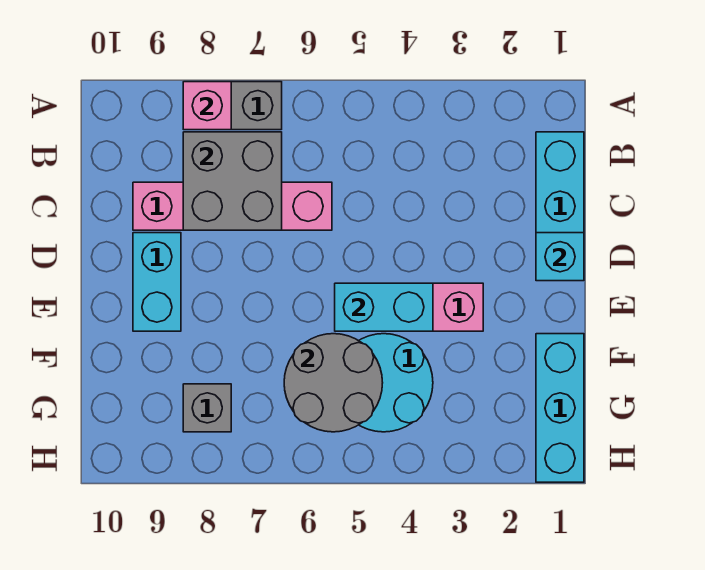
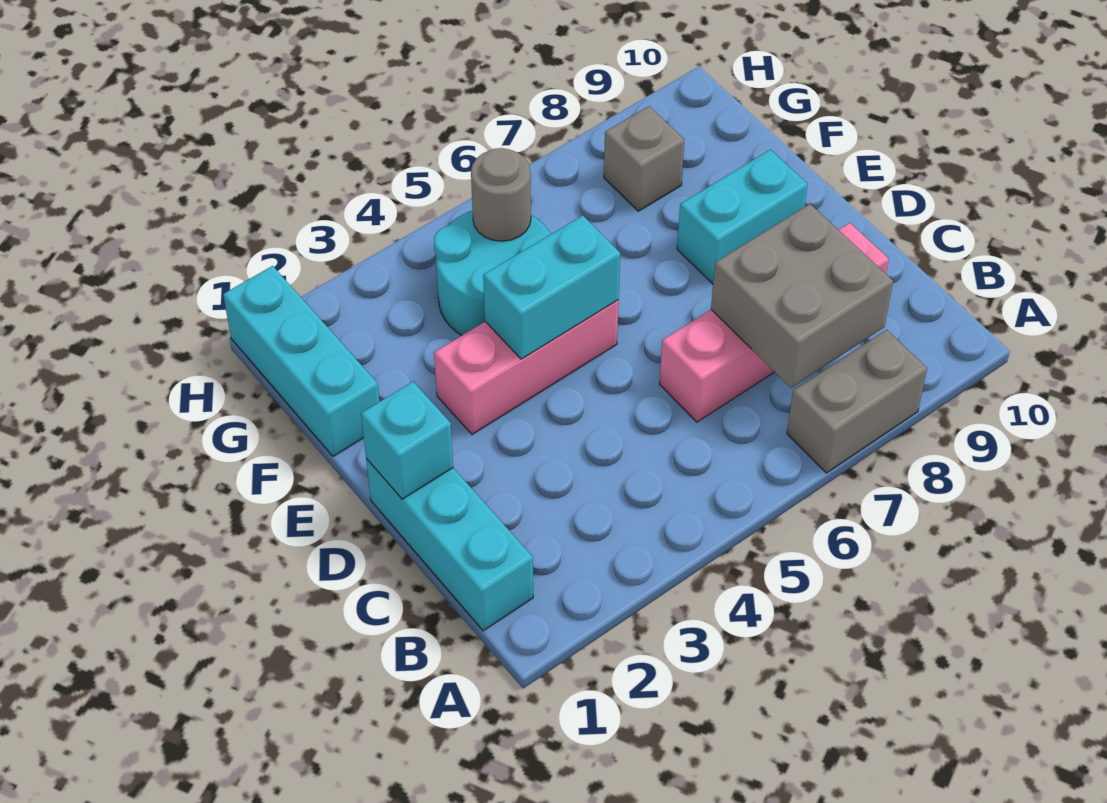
pink brick A8 level 2 -> none
cyan brick D9:E9 level 1 -> cyan brick E8:E9 level 1
grey round brick F5:G6 level 2 -> grey round brick G5 level 2

